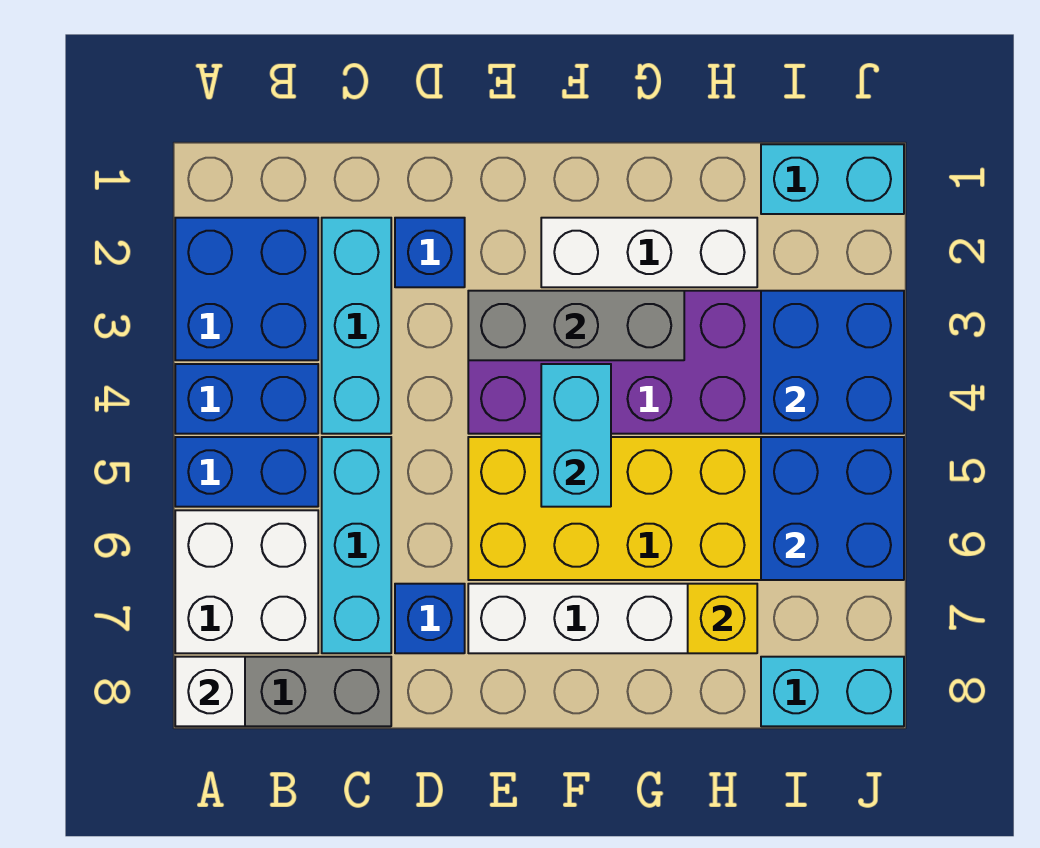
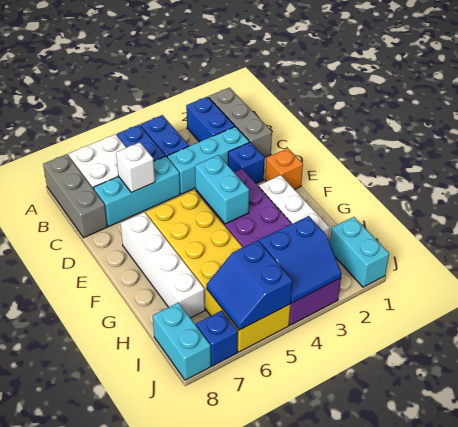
blue brick A2:B3 level 1 -> blue brick A2:B2 level 1
white brick A8 level 2 -> white brick C6 level 2
blue brick D7 level 1 -> blue brick J7 level 1
none -> orange brick E1 level 1
grey brick E3:G3 level 2 -> grey brick A1:C1 level 1
cyan brick F4:F5 level 2 -> cyan brick E4:F4 level 2
yellow brick H7 level 2 -> none
blue brick I3:J4 level 2 -> blue slope I3:J4 level 2 top I
blue brick I5:J6 level 2 -> blue slope I5:J6 level 2 top 5

